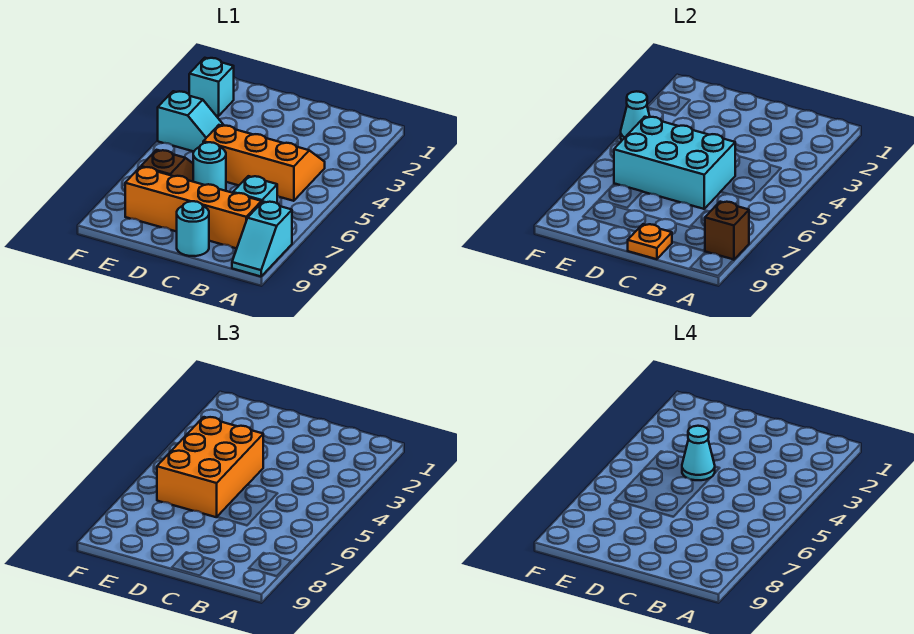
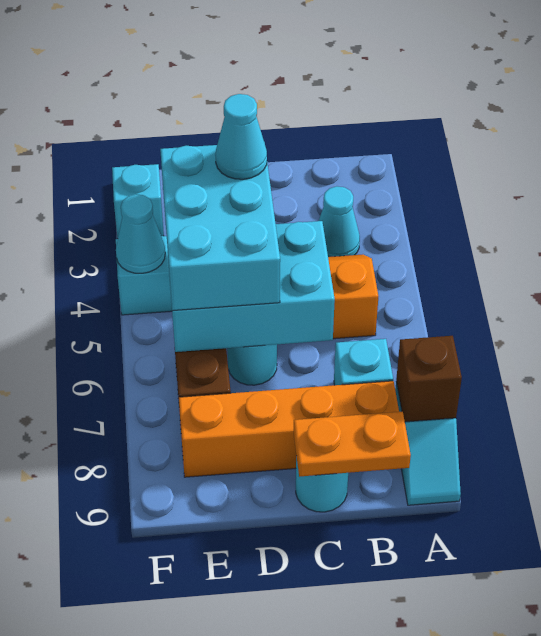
none -> cyan cone B3 level 1
orange plate C9 level 2 -> orange plate B9:C9 level 2
orange brick D4:E6 level 3 -> cyan brick D4:E6 level 3

